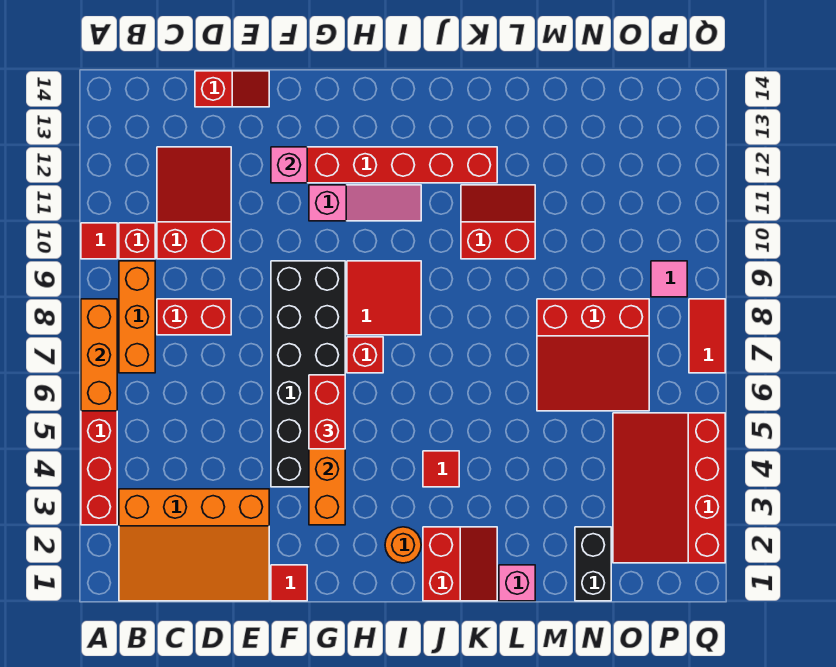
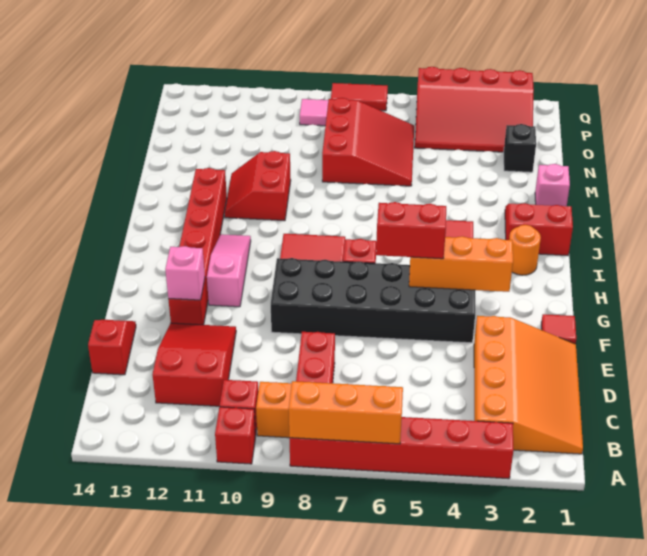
red tile A10 level 1 -> red brick A10 level 1
red slope C10:D12 level 1 top 10 -> red slope C11:E12 level 1 top C
black brick N1:N2 level 1 -> black brick N2 level 1

